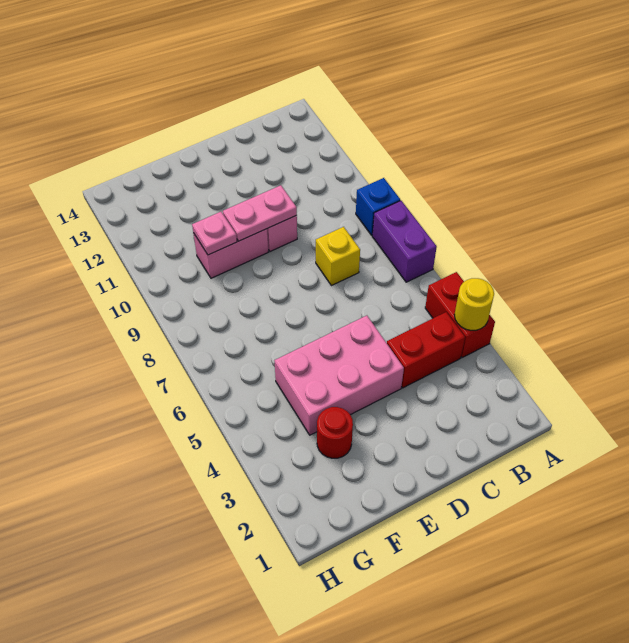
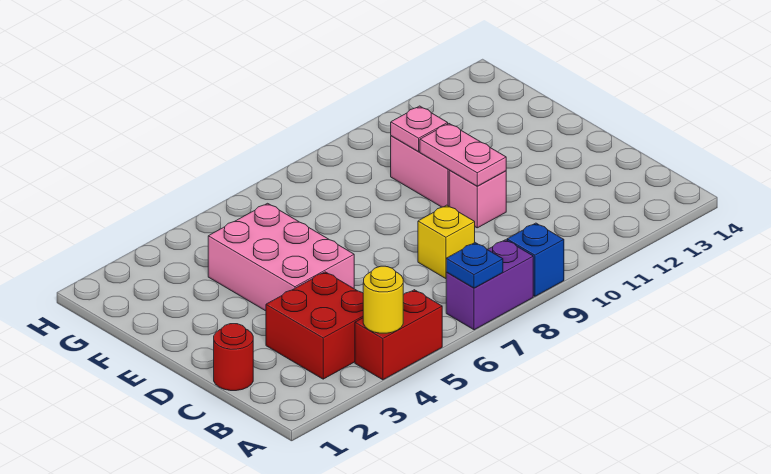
none -> blue plate A7 level 2
red brick B4:C4 level 1 -> red brick B3:C4 level 1
red round brick F3 level 1 -> red round brick C1 level 1

